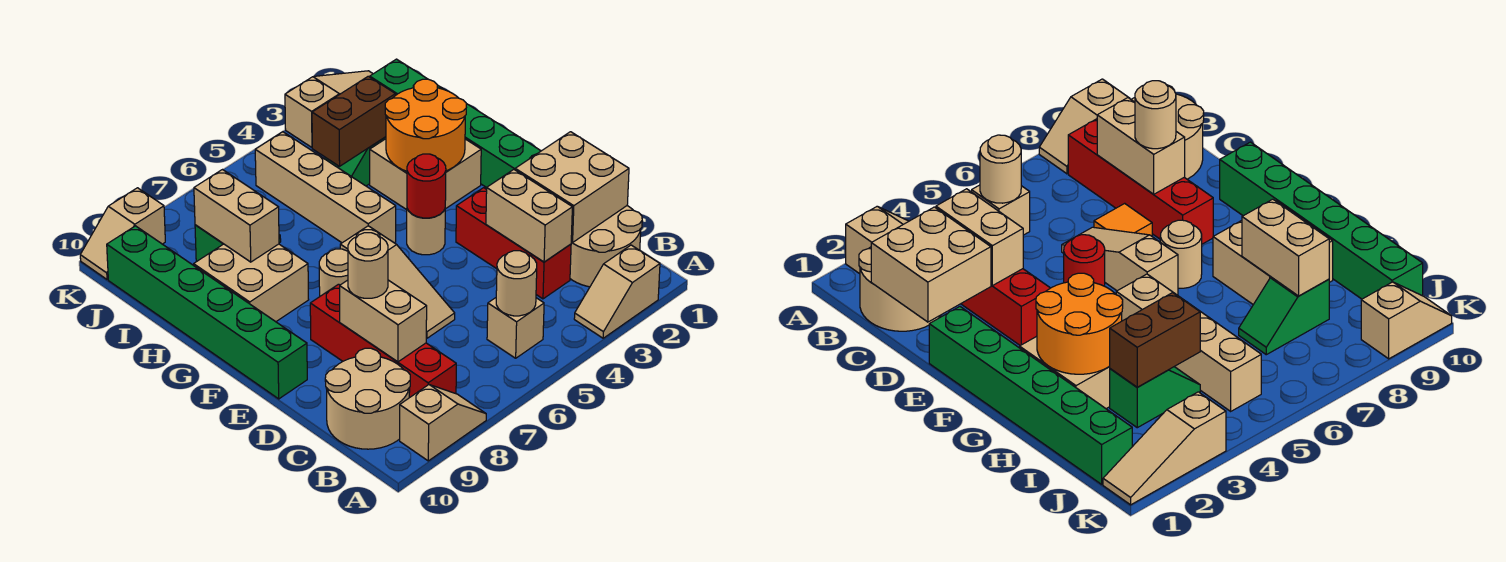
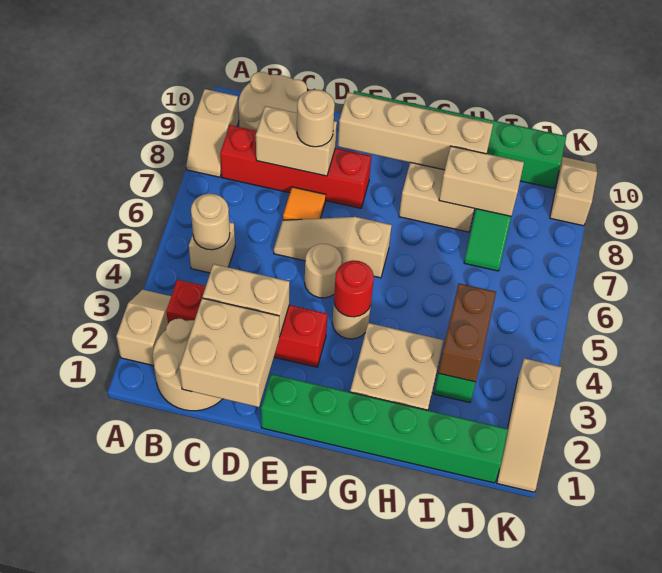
red brick C3:E3 level 1 -> red brick B3:E3 level 1
tan round brick F7 level 1 -> tan round brick E5 level 1
orange round brick G2:H3 level 2 -> none
tan brick G5:J5 level 1 -> tan brick E9:H9 level 2

